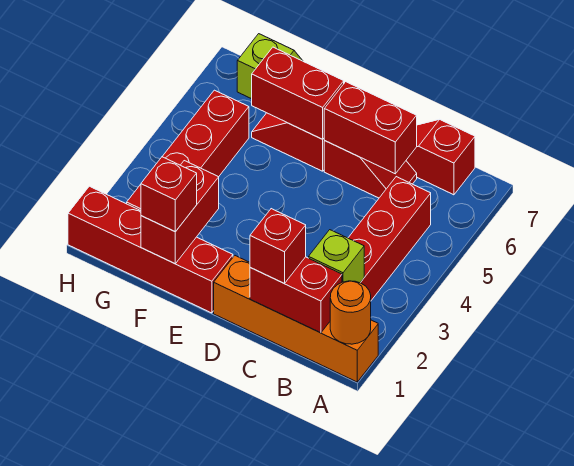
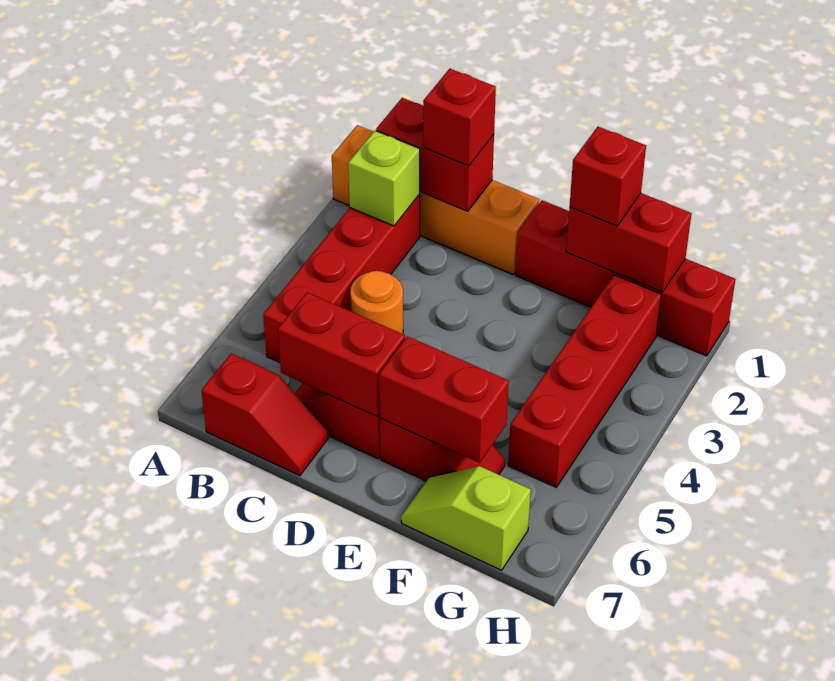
orange round brick A1 level 2 -> orange round brick C4 level 1
red brick F1:F2 level 2 -> red brick F1:G1 level 2

